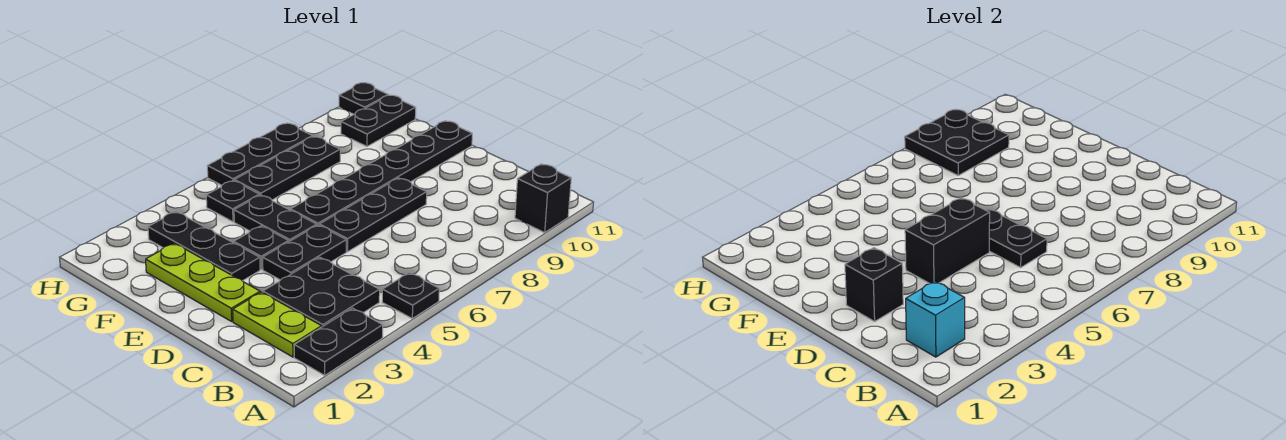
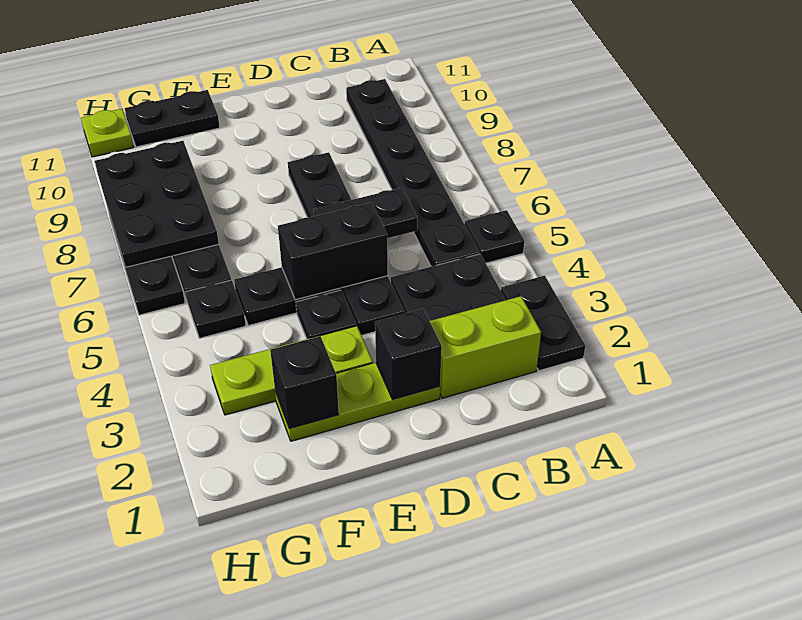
black brick A10 level 1 -> black brick F2 level 2
lime plate B2:C2 level 1 -> lime brick B2:C2 level 1
cyan brick B2 level 2 -> none
black brick D4:D5 level 2 -> black brick D5:E5 level 2
black plate E3:G3 level 1 -> lime plate E3:G3 level 1
black plate E6:E11 level 1 -> black plate B5:B10 level 1
black plate G8:H9 level 2 -> black plate G7:H9 level 2
black plate G10:G11 level 1 -> black plate F11:G11 level 1
black plate H11 level 1 -> lime plate H11 level 1

